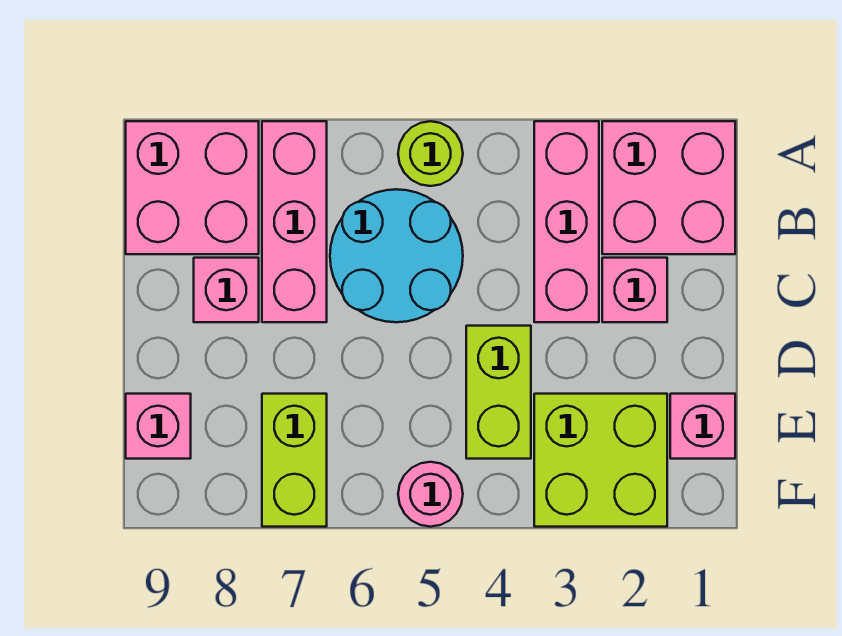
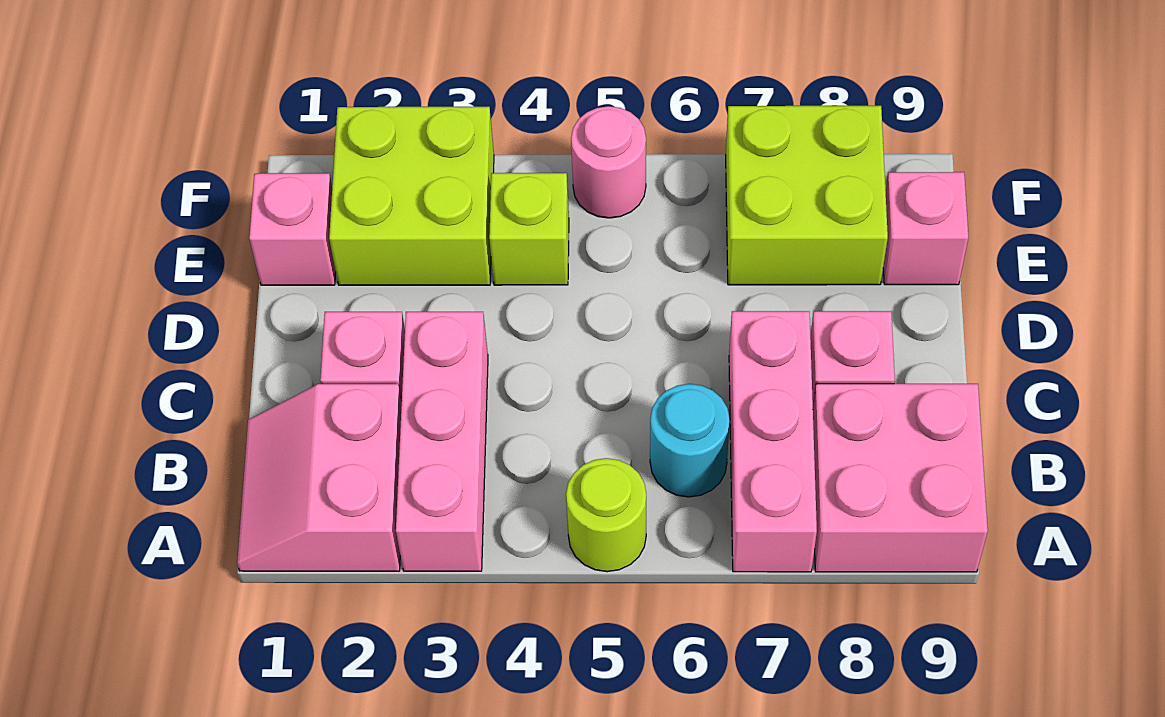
pink brick A1:B2 level 1 -> pink slope A1:B2 level 1 top 2
cyan round brick B5:C6 level 1 -> cyan round brick B6 level 1
lime brick D4:E4 level 1 -> lime brick E4 level 1
lime brick E7:F7 level 1 -> lime brick E7:F8 level 1

